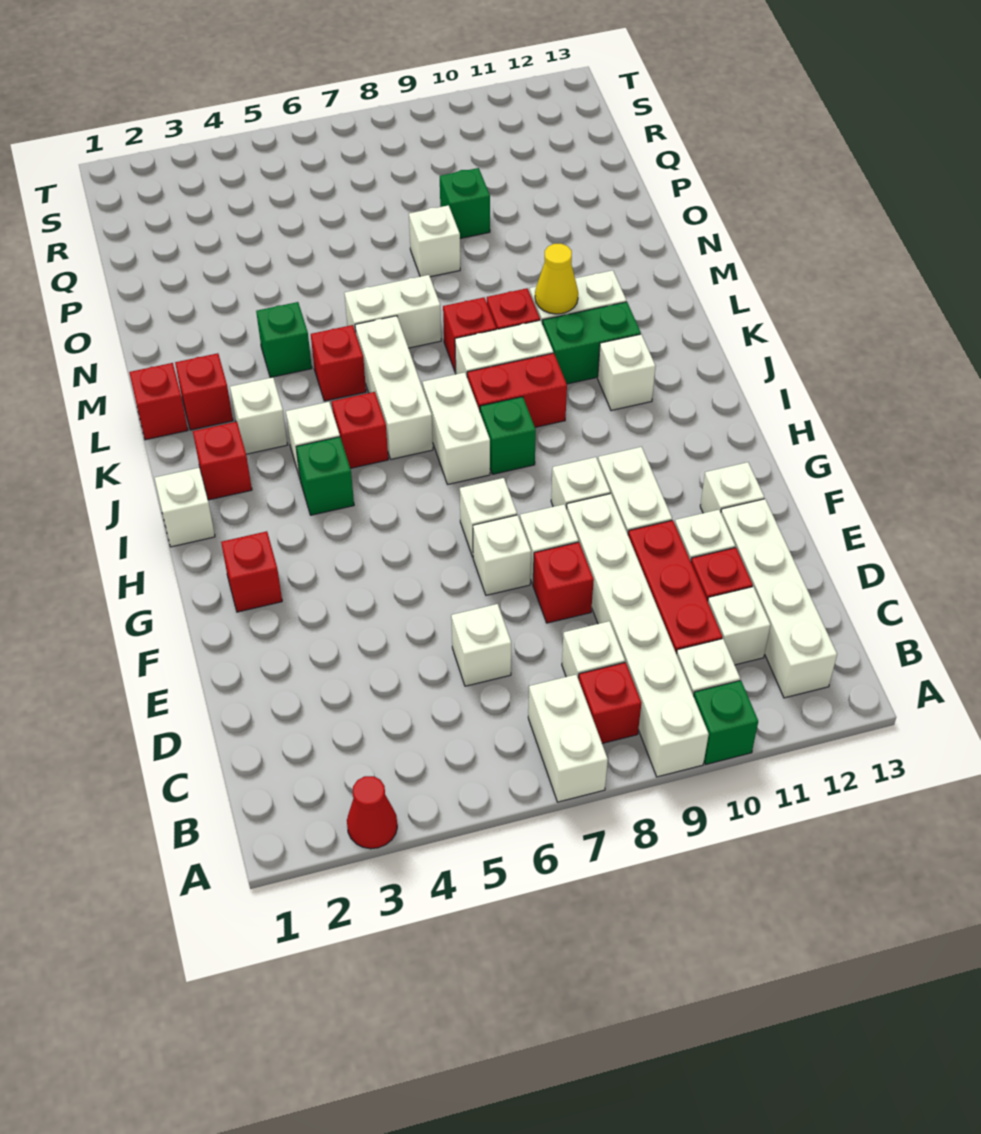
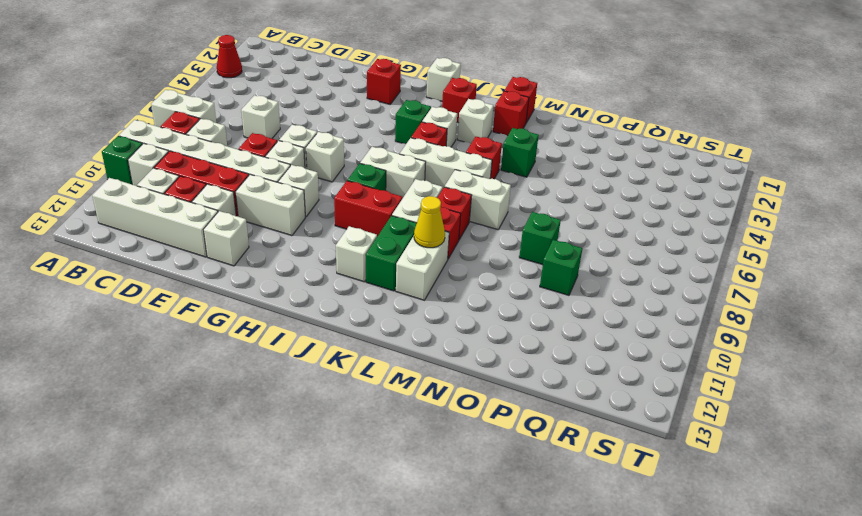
red brick J8:J9 level 1 -> red brick I9:J9 level 1
white brick M6:M7 level 1 -> white brick L7:M7 level 1
white brick O8 level 1 -> green brick O8 level 1

